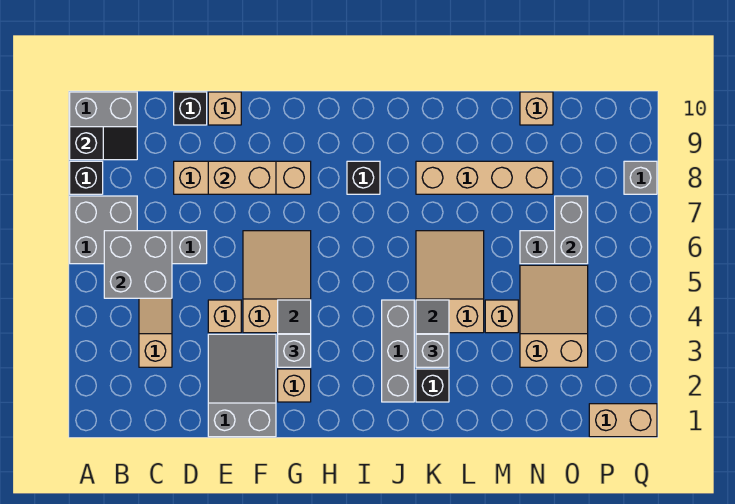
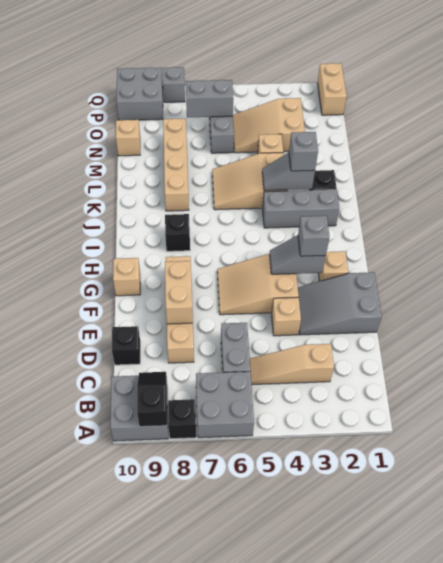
grey brick B5:C6 level 2 -> grey brick P9:Q10 level 1
tan brick E10 level 1 -> tan brick G10 level 1

